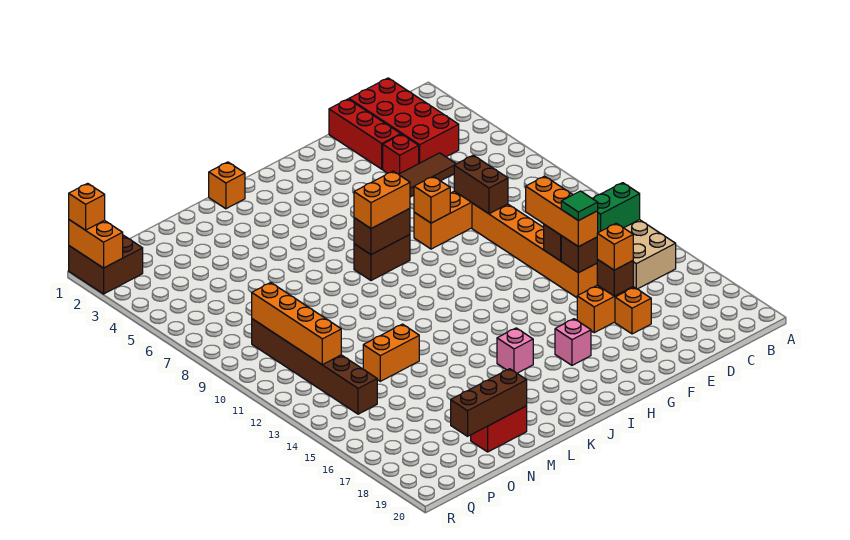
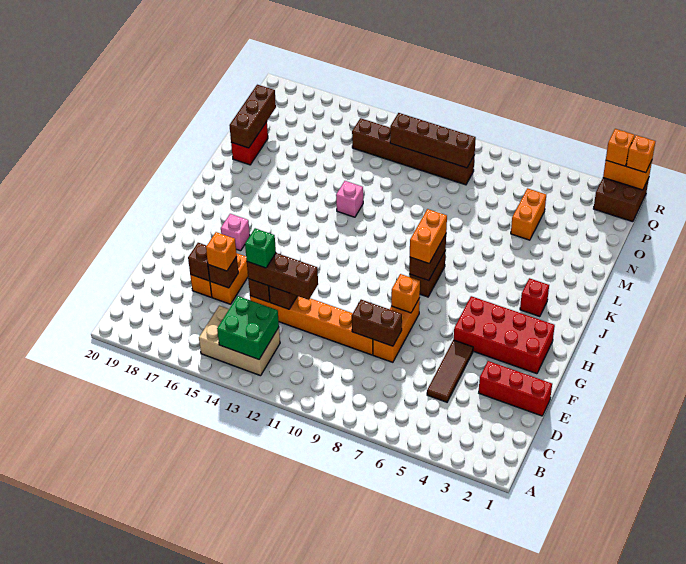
green brick B13:C13 level 2 -> green brick B13:C14 level 2
red brick C1:D4 level 1 -> red brick G2:H5 level 1
red brick E4 level 1 -> red brick J3 level 1
orange brick E12:E14 level 3 -> brown brick E12:E14 level 3
green tile E14 level 4 -> green brick E14 level 4
none -> brown brick E17 level 2
pink brick J16 level 1 -> pink brick L13 level 1
orange brick K1 level 1 -> orange brick R2 level 3
orange brick M13:N13 level 1 -> orange brick N5:O5 level 1
orange brick P9:P12 level 2 -> brown brick P9:P12 level 2

